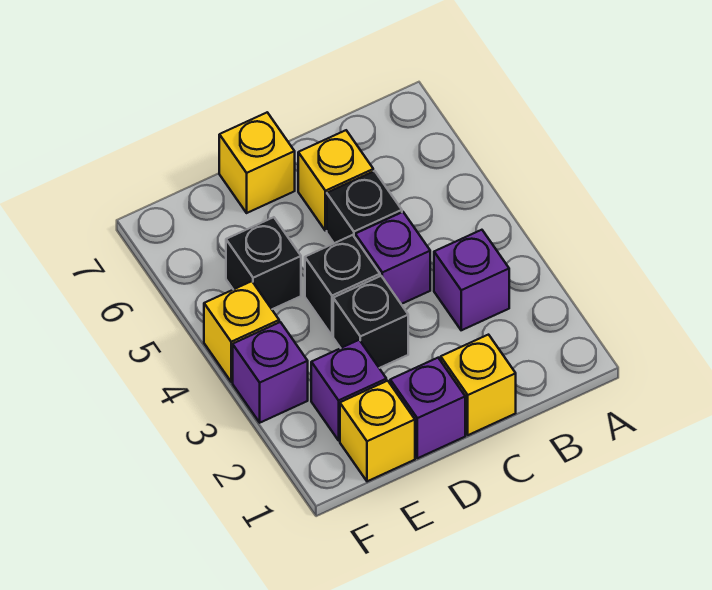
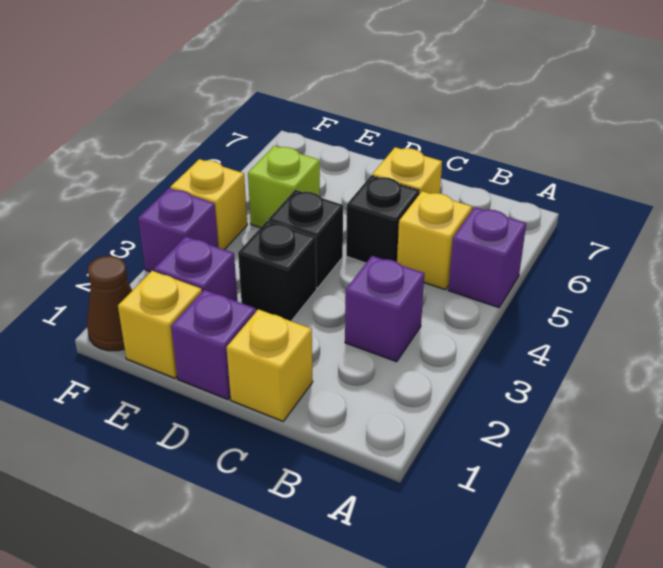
purple brick C4 level 1 -> purple brick A5 level 1
yellow brick D7 level 1 -> yellow brick B5 level 1
black brick E5 level 1 -> lime brick E5 level 1
none -> brown cone F1 level 1

